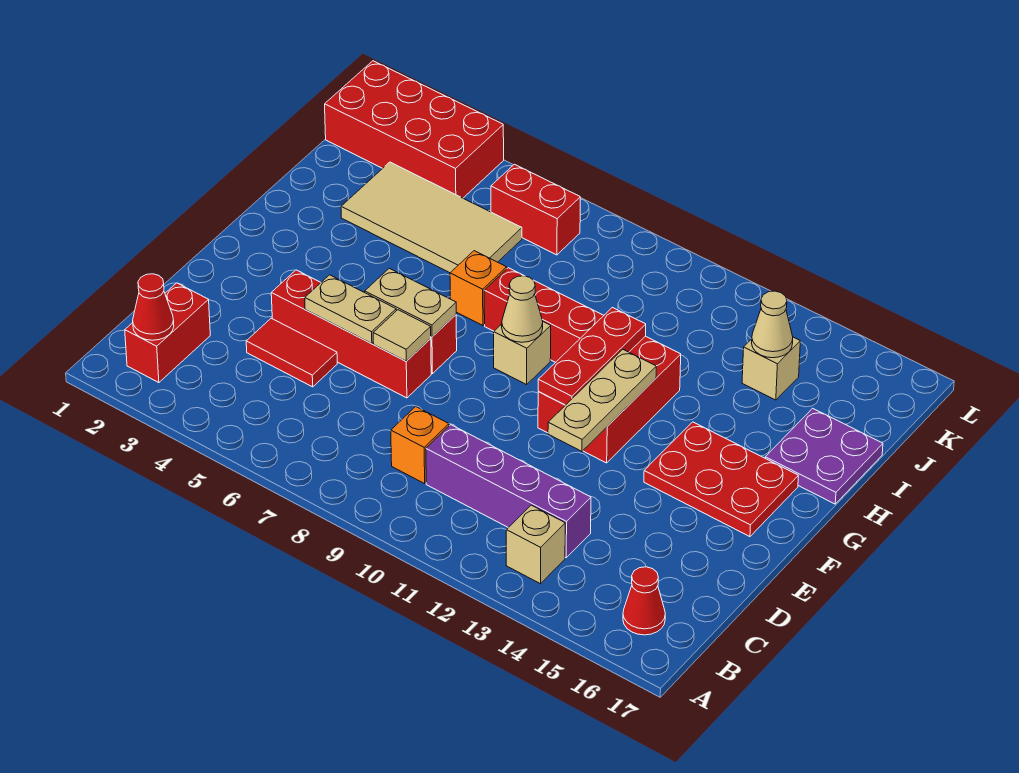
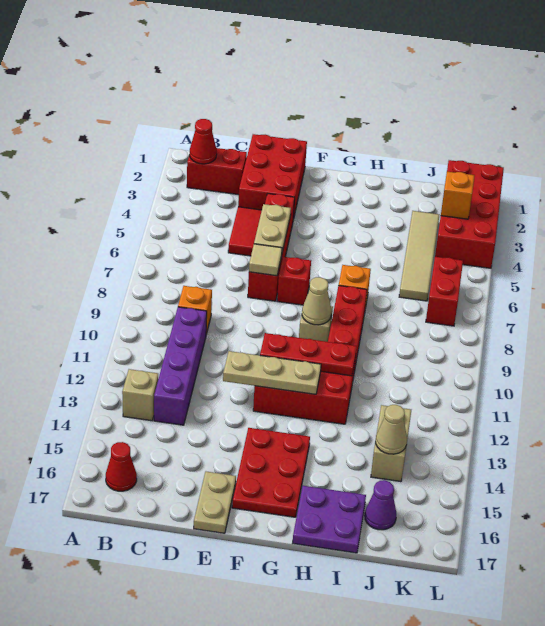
none -> red brick D1:E3 level 1
tan plate F6:F7 level 2 -> tan plate E16:E17 level 1
tan tile I3:J6 level 1 -> tan tile J3:J6 level 1
tan brick J14 level 1 -> tan brick J13:J14 level 1
none -> purple cone J16 level 1
none -> orange brick K3 level 2

